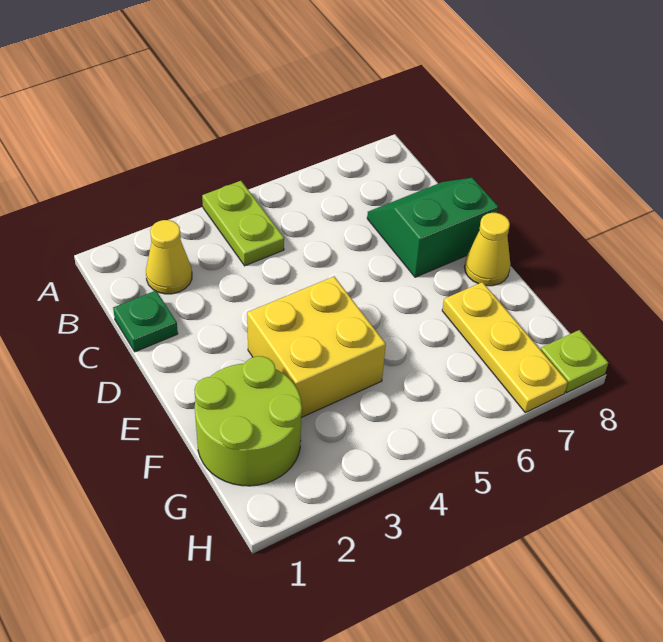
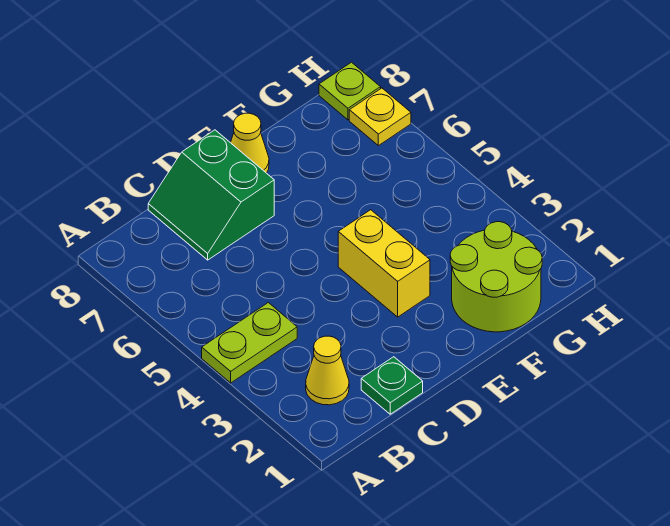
yellow brick E3:F4 level 1 -> yellow brick E3:E4 level 1
yellow plate F7:H7 level 1 -> yellow plate H7 level 1

